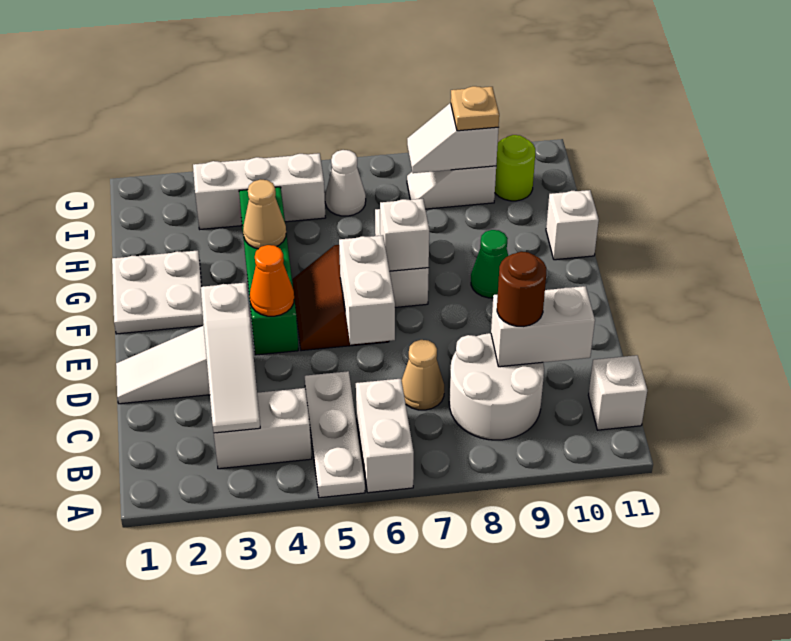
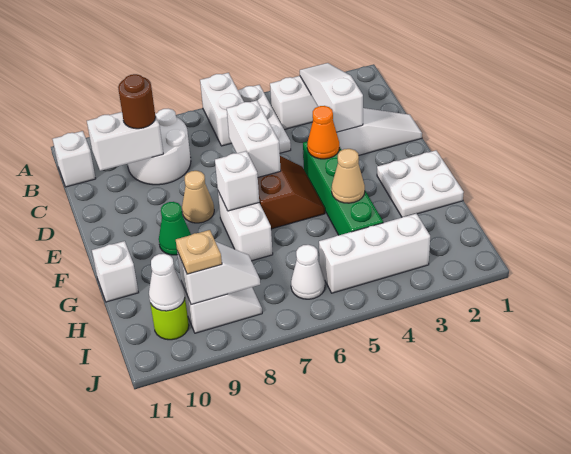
tan cone C7 level 1 -> tan cone E8 level 1
none -> white cone I10 level 2

